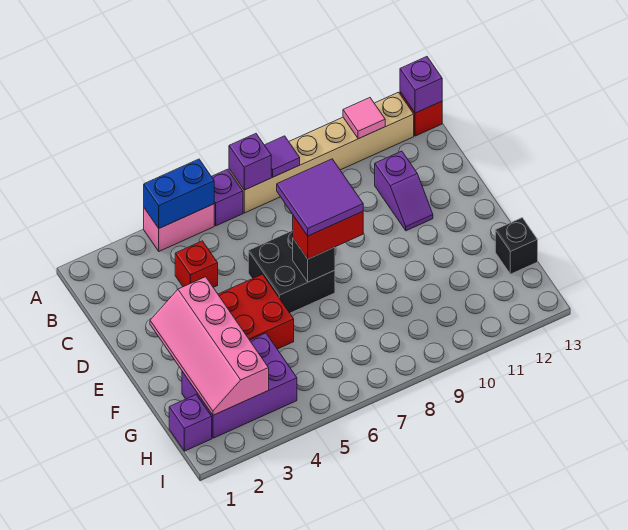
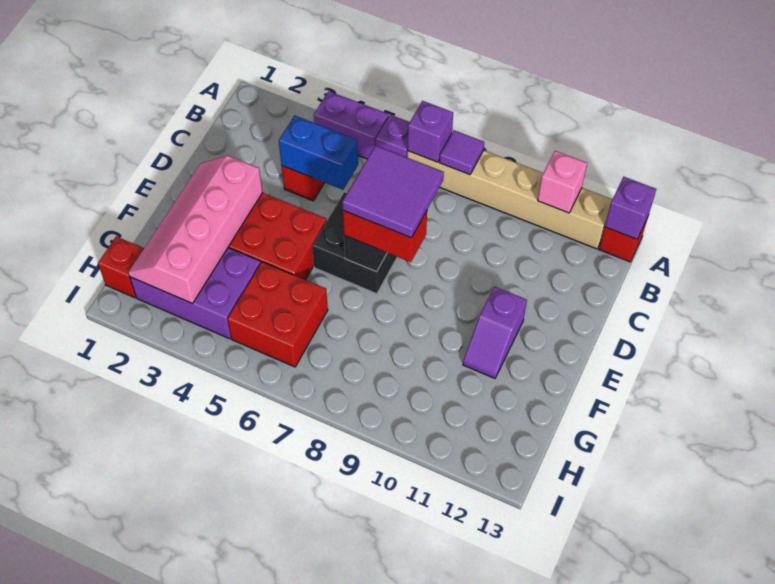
pink brick A4:A5 level 1 -> purple brick A4:A5 level 1
blue brick A4:A5 level 2 -> blue brick C4:C5 level 2
pink tile A11 level 2 -> pink brick A11 level 2
purple slope C11:D11 level 1 top C -> purple slope E11:F11 level 1 top E
none -> red brick G5:H6 level 1
black brick G13 level 1 -> none
purple brick H1 level 1 -> red brick H1 level 1

